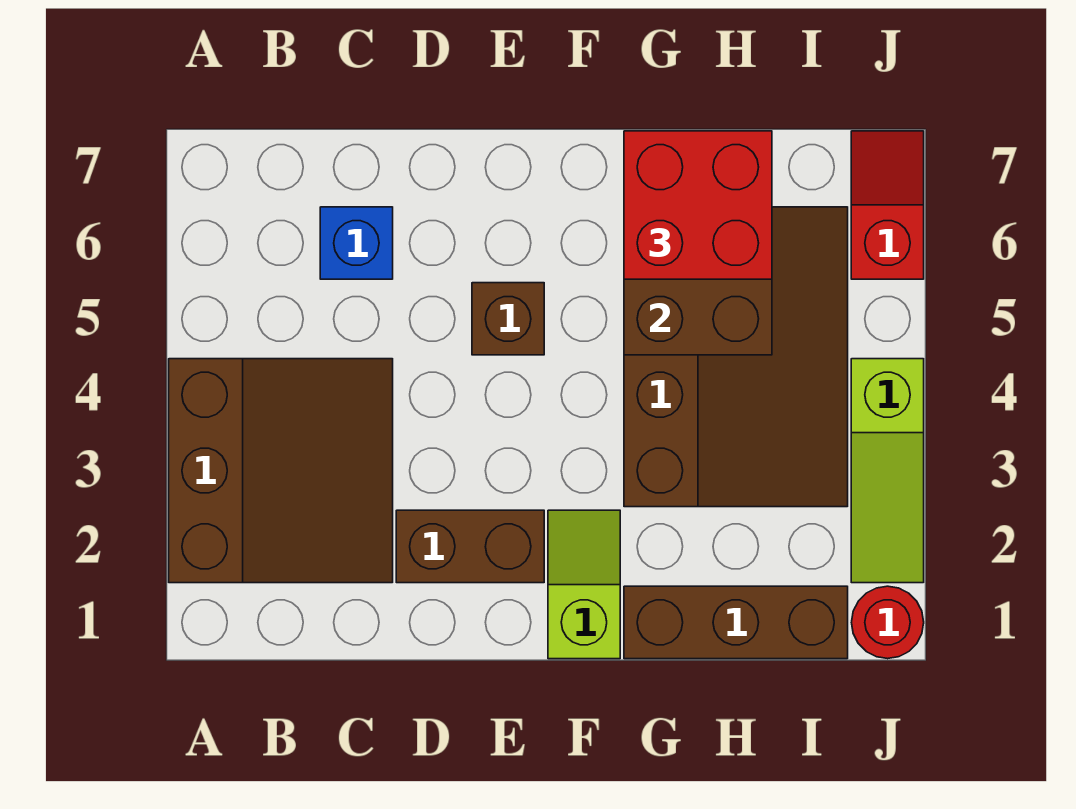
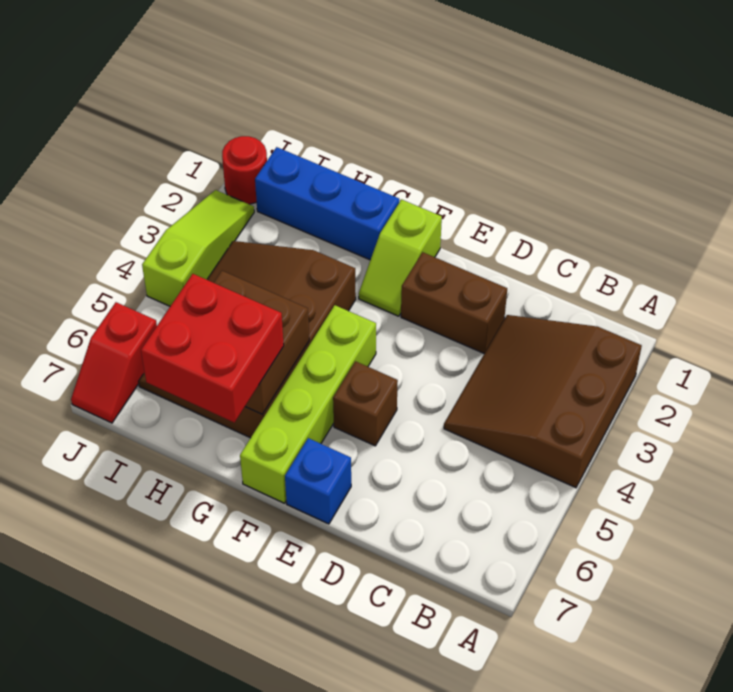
blue brick C6 level 1 -> blue brick E7 level 1
none -> lime brick F4:F7 level 1
brown brick G1:I1 level 1 -> blue brick G1:I1 level 1

